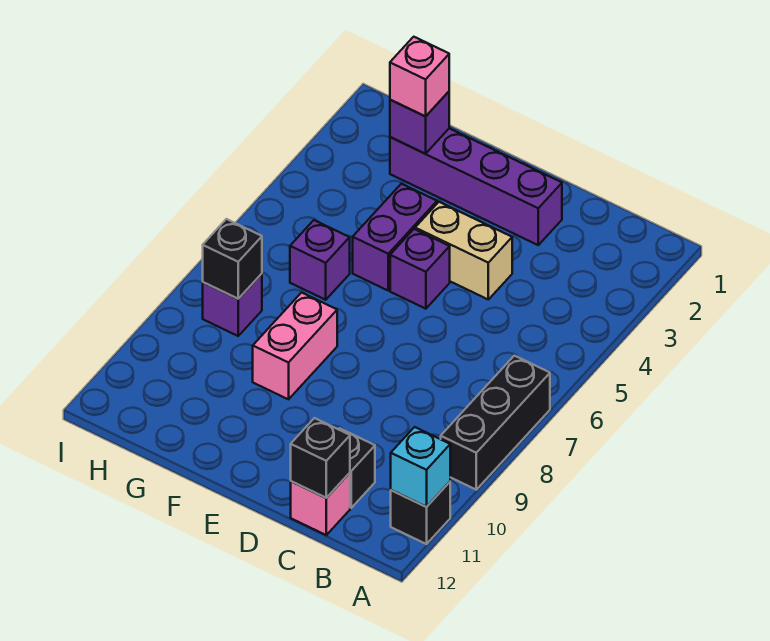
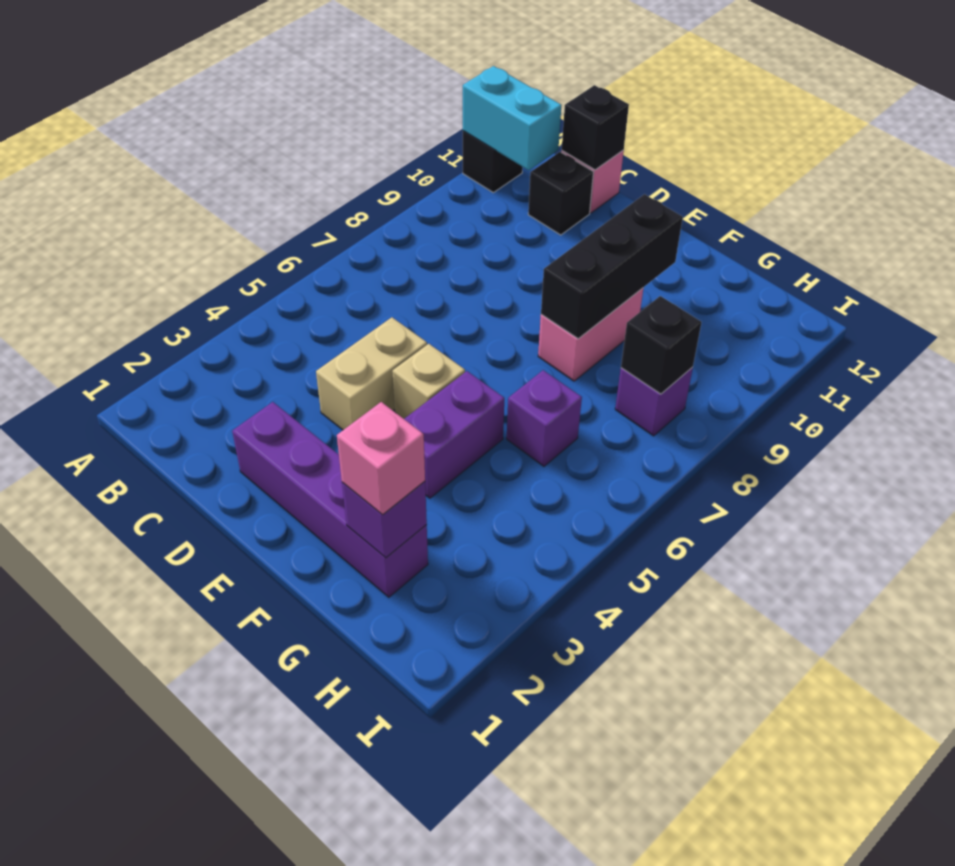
black brick A7:A9 level 1 -> black brick F8:F10 level 2
cyan brick A11 level 2 -> cyan brick A11:B11 level 2
tan brick D4:E4 level 1 -> tan brick D4:D5 level 1
purple brick E5 level 1 -> tan brick E5 level 1

